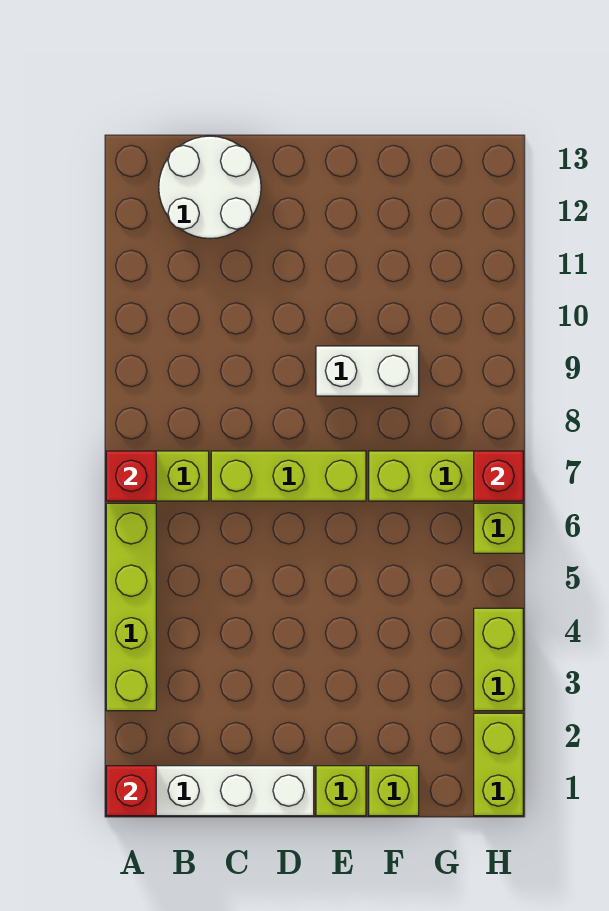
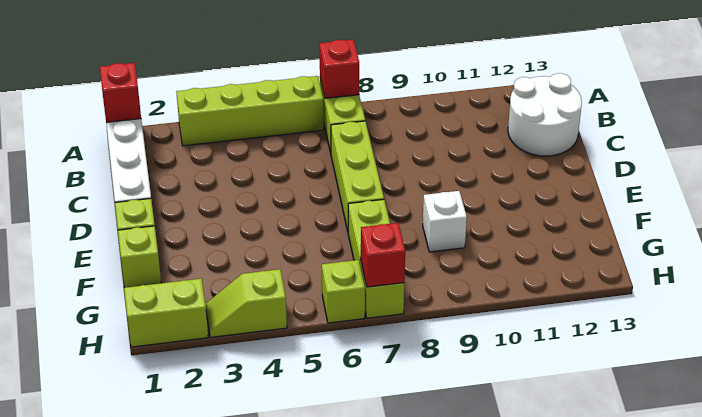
white brick E9:F9 level 1 -> white brick F9 level 1
lime brick H3:H4 level 1 -> lime slope H3:H4 level 1 top 4

